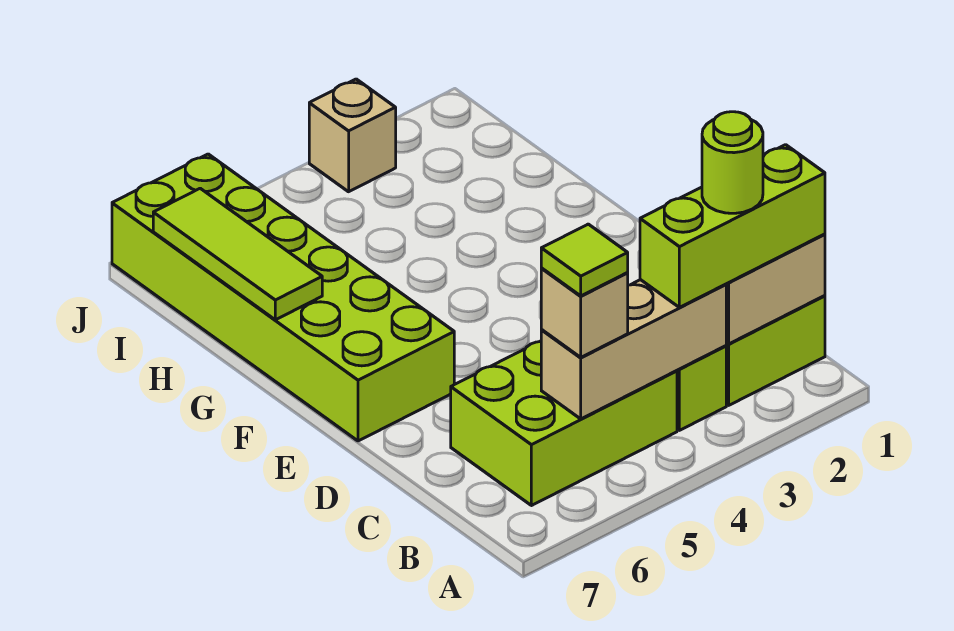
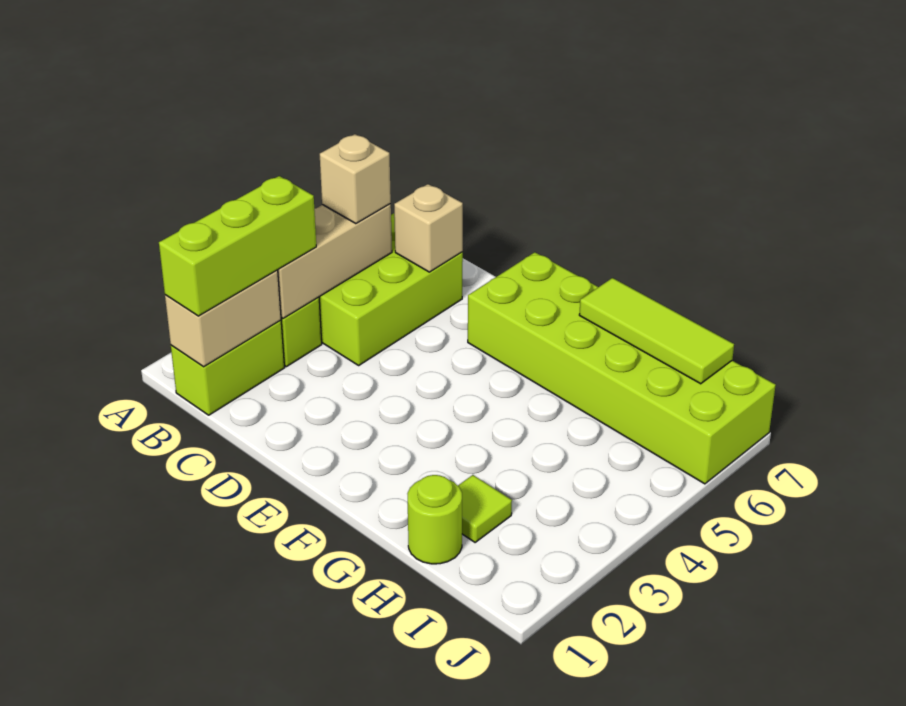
lime round brick B2 level 4 -> lime round brick H1 level 1
lime tile B5 level 4 -> lime tile H2 level 1
tan brick J3 level 1 -> tan brick C6 level 2

